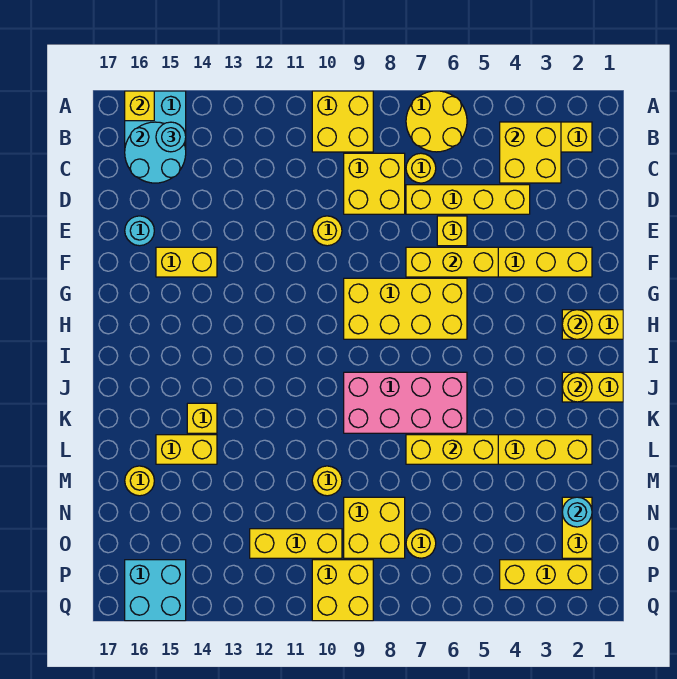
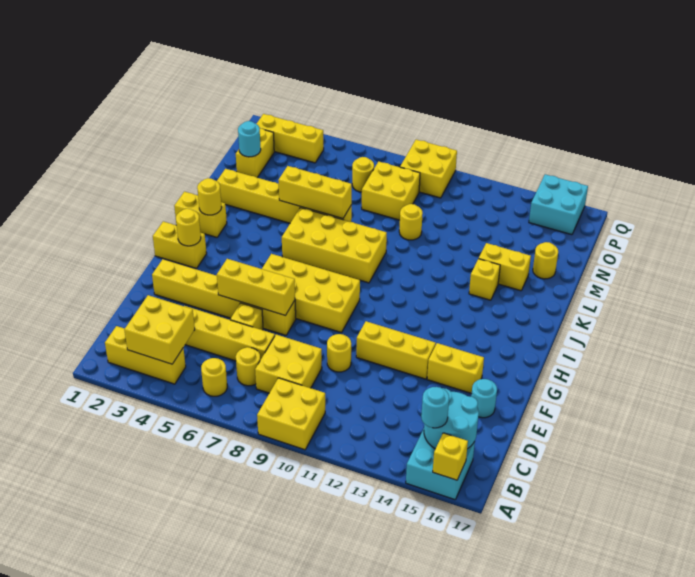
yellow round brick A6:B7 level 1 -> yellow round brick B6 level 1
pink brick J6:K9 level 1 -> yellow brick J6:K9 level 1
yellow brick O10:O12 level 1 -> yellow brick F11:F13 level 1

